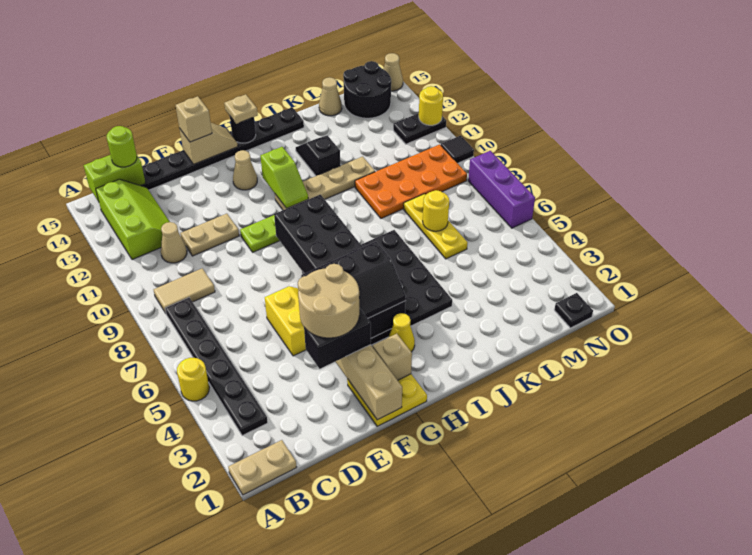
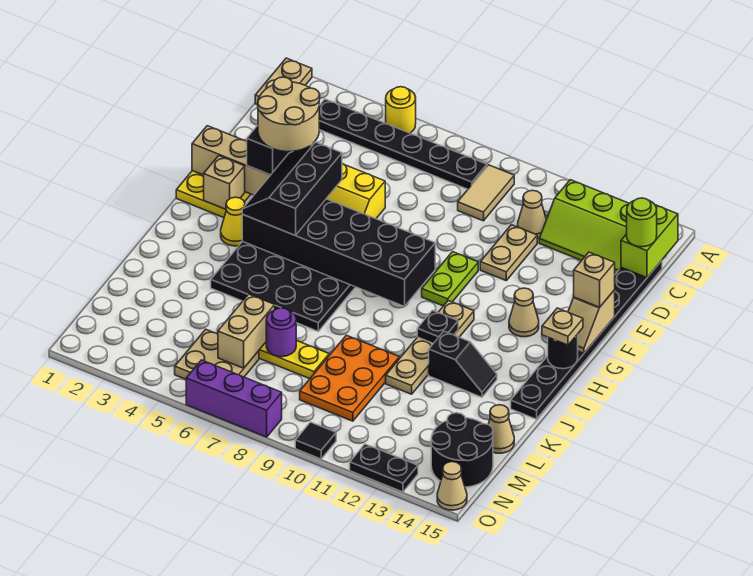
lime slope H11:H12 level 2 top 12 -> none
orange plate K9:N10 level 1 -> orange plate K9:M10 level 1
none -> tan brick L6:M6 level 2
yellow round brick L7 level 2 -> purple round brick L7 level 2
none -> tan plate M5:N6 level 1
black plate N1 level 1 -> black plate I11 level 2
black plate N12:O12 level 1 -> black plate O12:O13 level 1
yellow round brick O12 level 2 -> none

